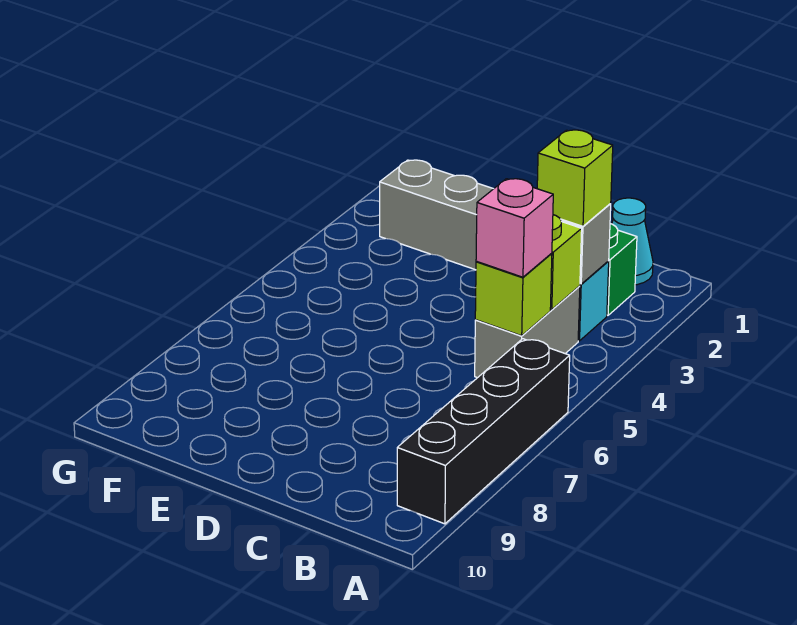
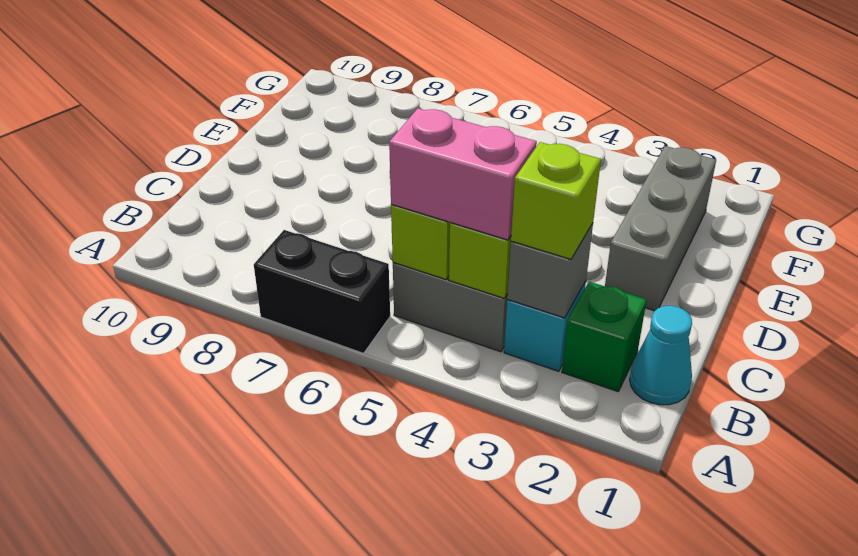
black brick A6:A9 level 1 -> black brick A6:A7 level 1
pink brick B5 level 3 -> pink brick B4:B5 level 3

